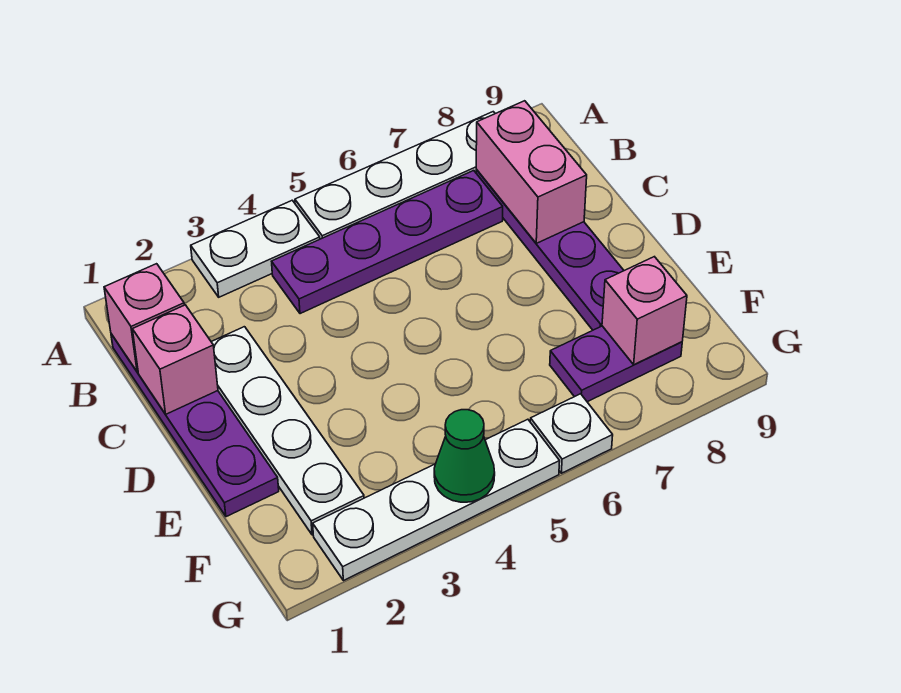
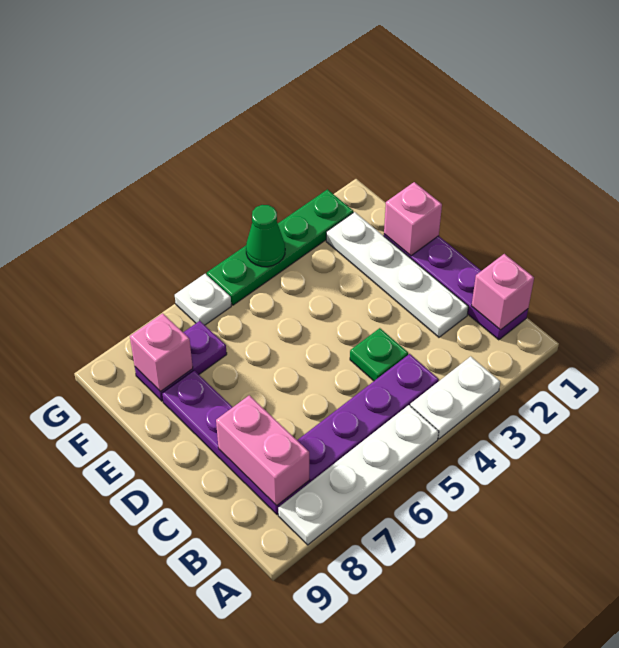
pink brick C1 level 2 -> pink brick E1 level 2
none -> green plate C4 level 1
white plate G2:G5 level 1 -> green plate G2:G5 level 1

